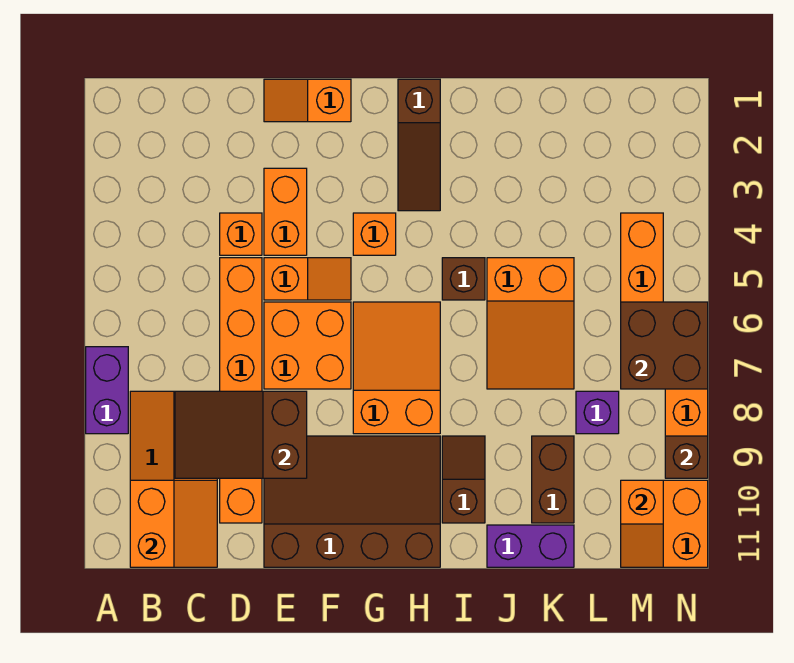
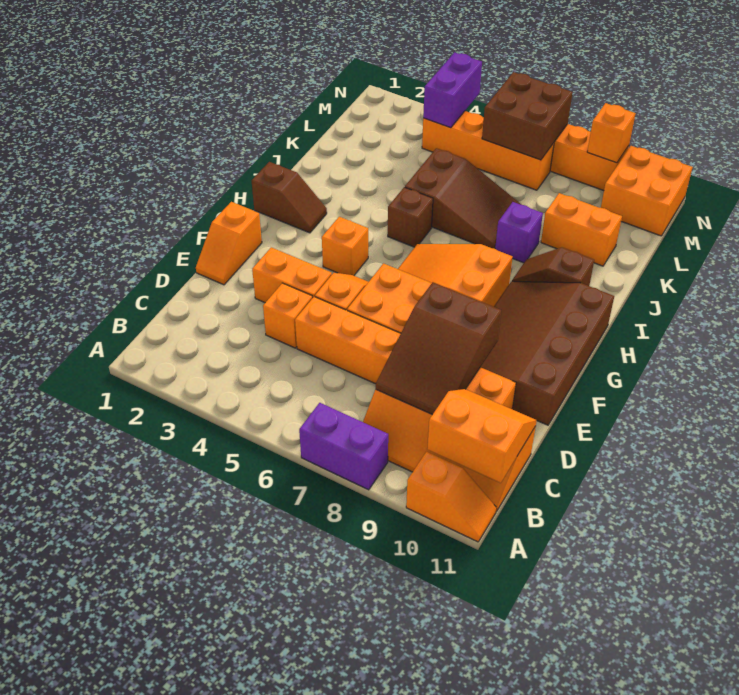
brown slope H1:H3 level 1 top 1 -> brown slope H1:H2 level 1 top 1
orange slope J5:K7 level 1 top 5 -> brown slope J5:K7 level 1 top 5
purple brick J11:K11 level 1 -> purple brick M4:N4 level 2
brown brick K9:K10 level 1 -> orange brick K9:K10 level 1
purple brick L8 level 1 -> purple brick J8 level 1
orange slope M10:M11 level 2 top 10 -> orange slope A10:A11 level 1 top 10
brown brick N9 level 2 -> orange brick N9 level 2

